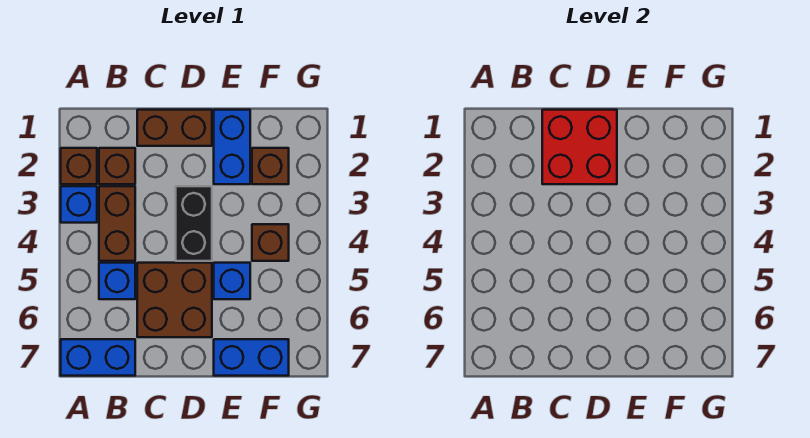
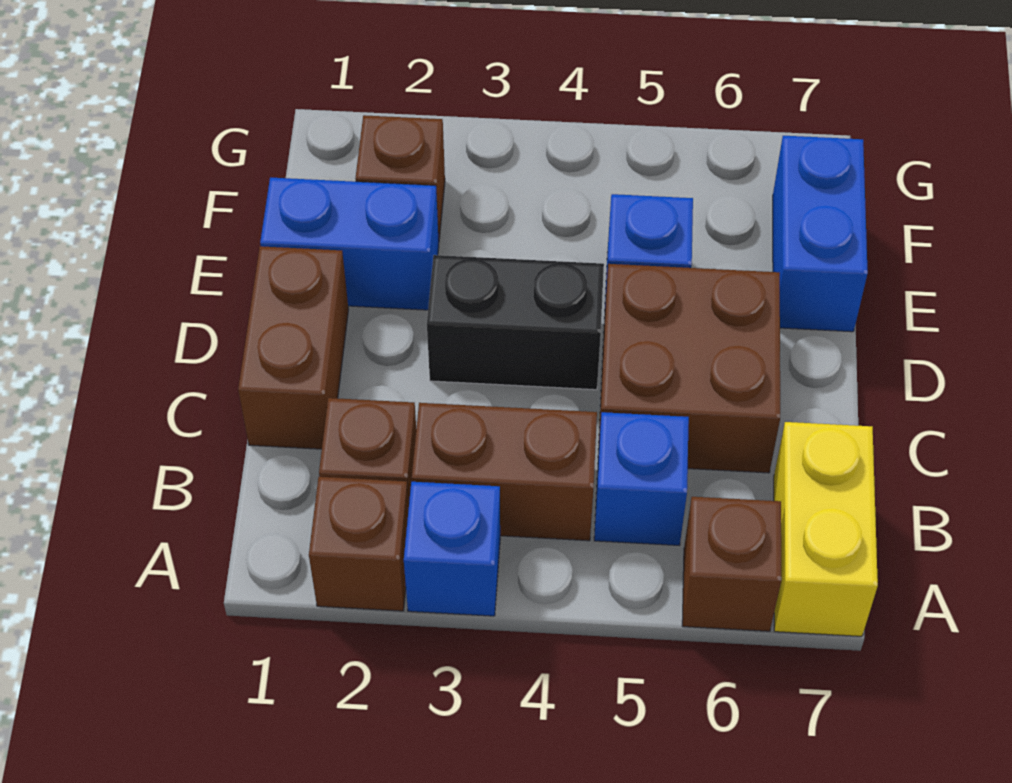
blue brick A7:B7 level 1 -> yellow brick A7:B7 level 1
red brick C1:D2 level 2 -> none
brown brick F4 level 1 -> brown brick A6 level 1

